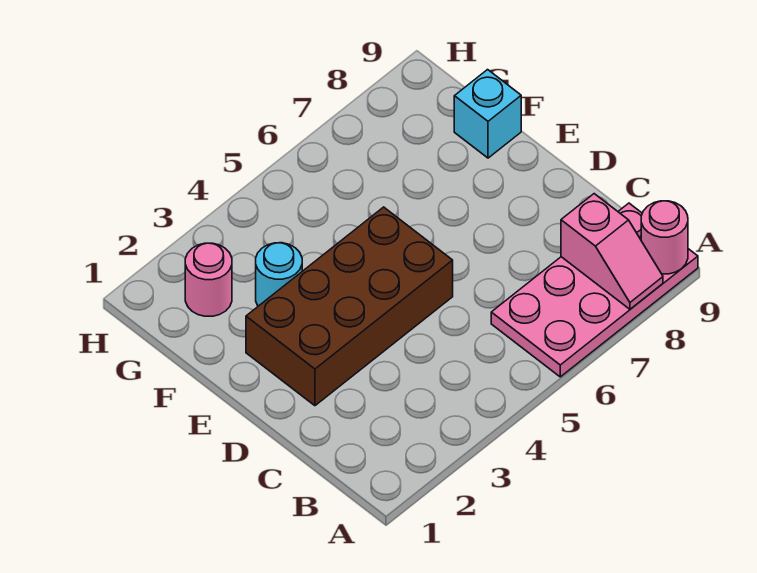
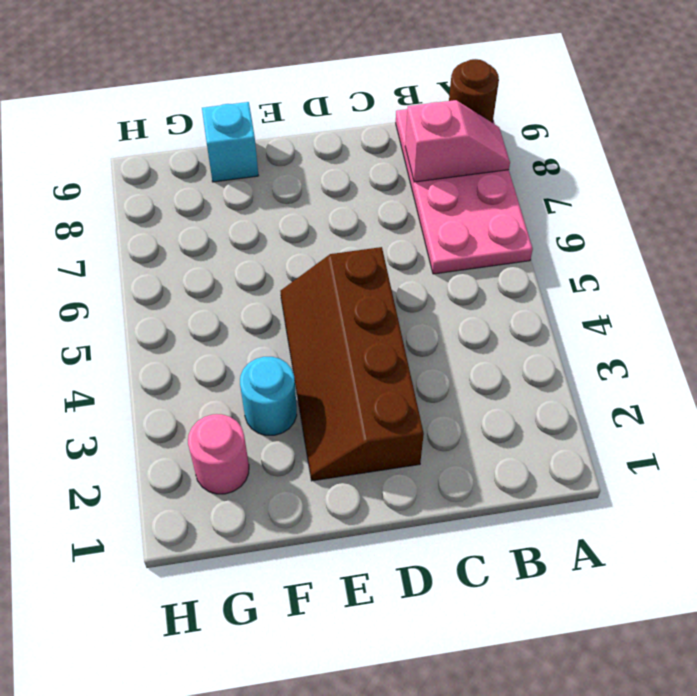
pink round brick A9 level 2 -> brown round brick A9 level 2
brown brick D2:E5 level 1 -> brown slope D2:E5 level 1 top D

